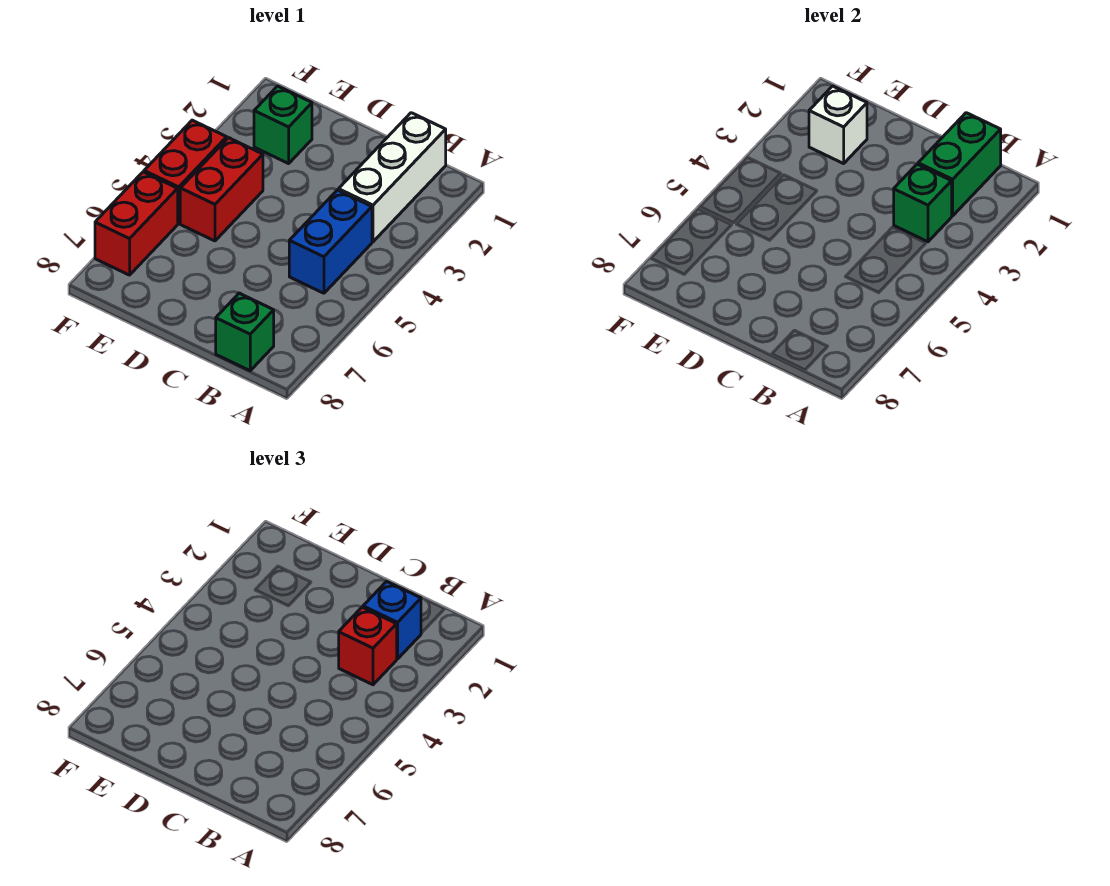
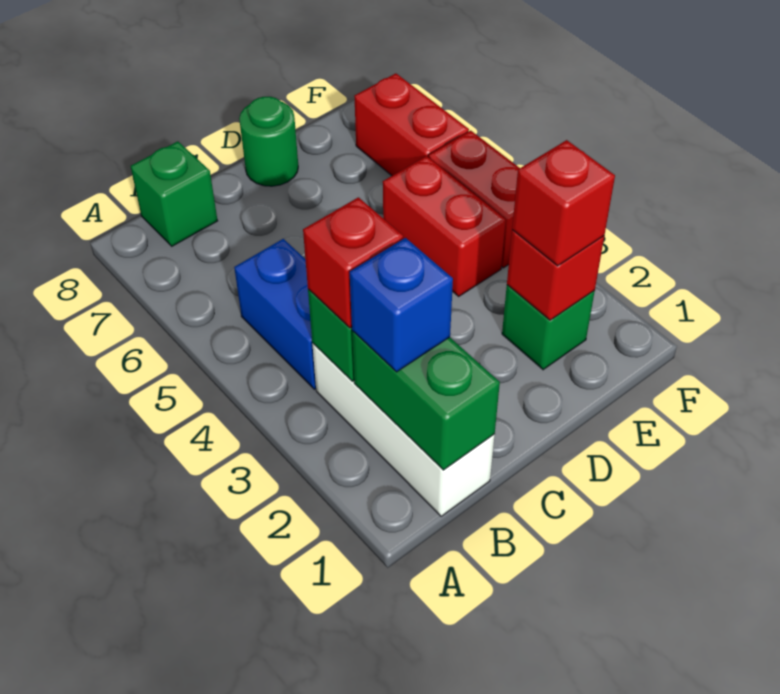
none -> green round brick D8 level 1
white brick E2 level 2 -> red brick E2 level 2
none -> red brick E2 level 3

